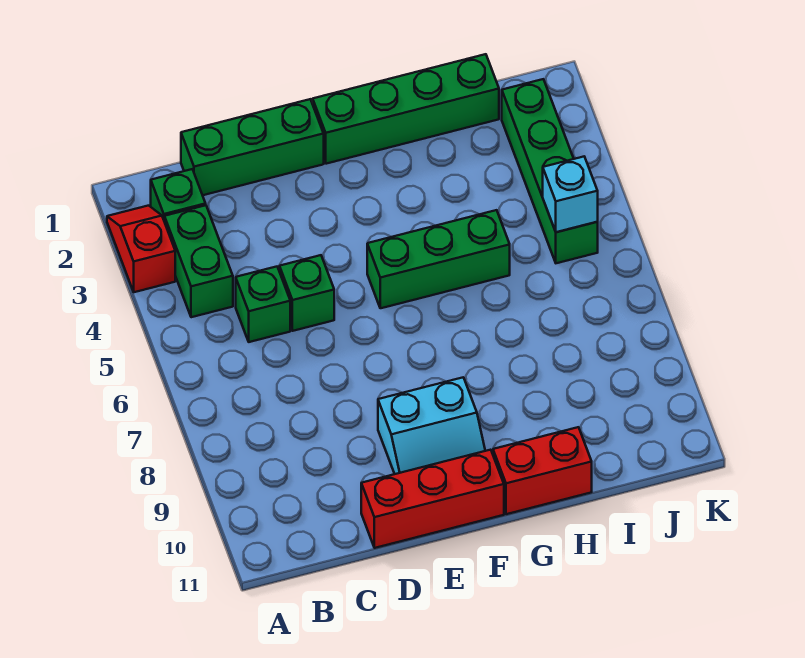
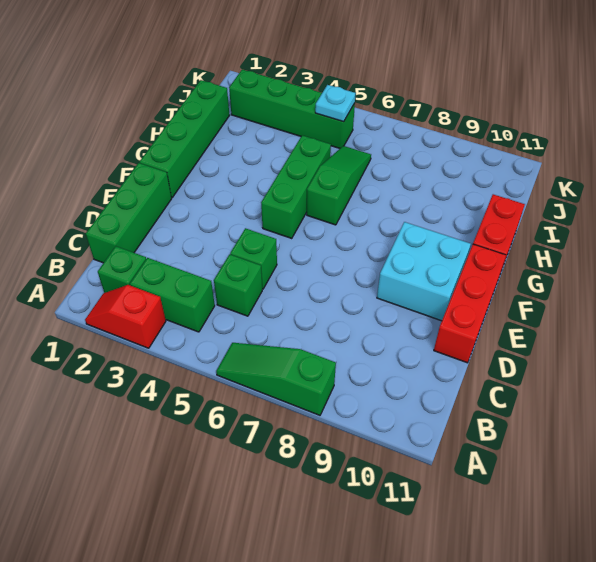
none -> green slope A6:A8 level 1 top 8
cyan slope E9:F10 level 1 top 9 -> cyan brick E9:F10 level 1
none -> green slope G6:I6 level 1 top G
cyan brick J5 level 2 -> cyan plate J5 level 2

